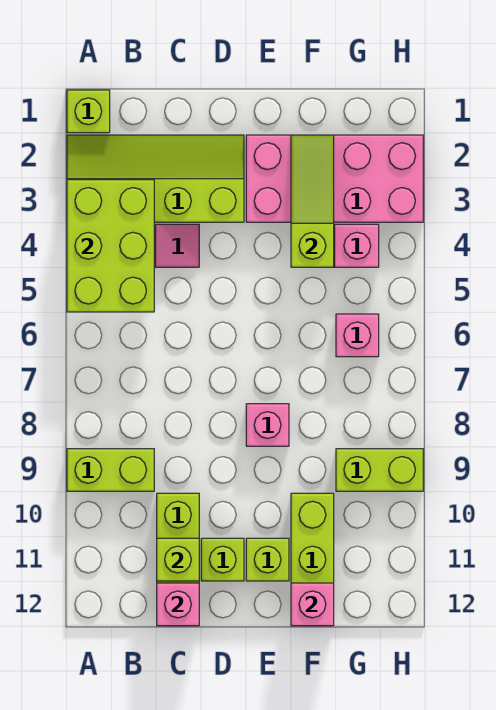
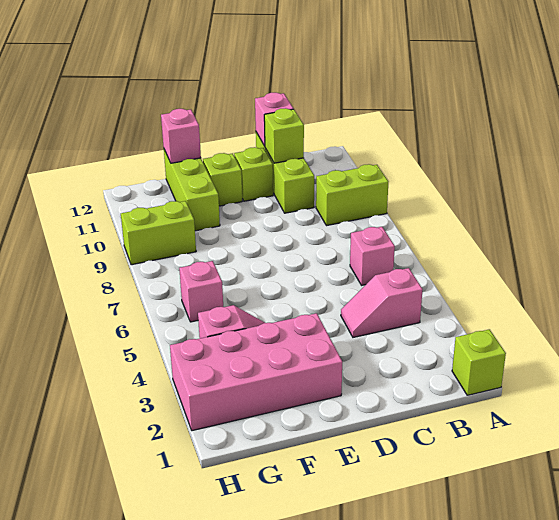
lime slope A2:D3 level 1 top 3 -> none
lime brick A3:B5 level 2 -> none
pink brick E8 level 1 -> pink brick B6 level 1
lime slope F2:F4 level 2 top 4 -> none

